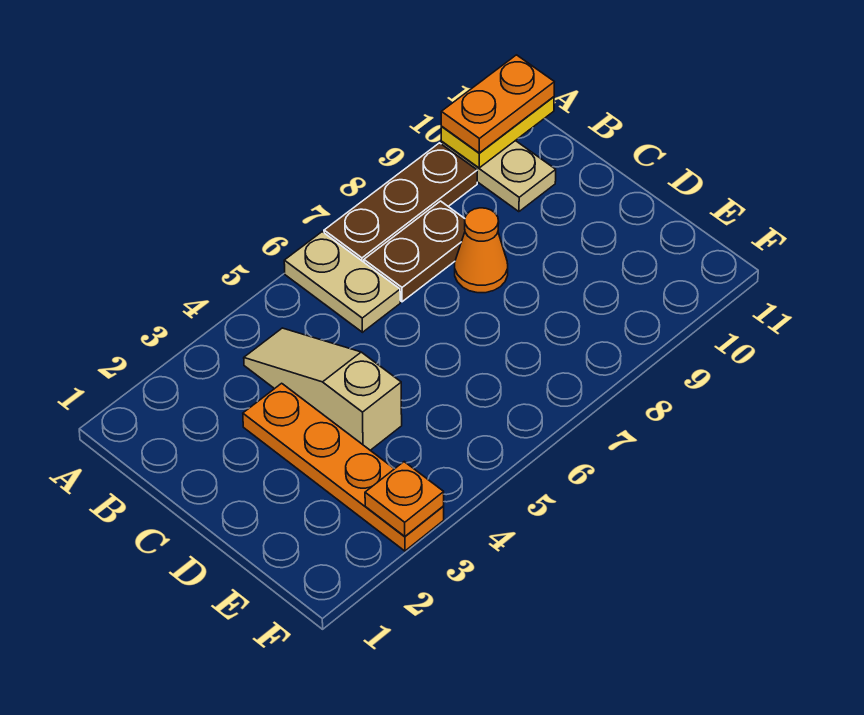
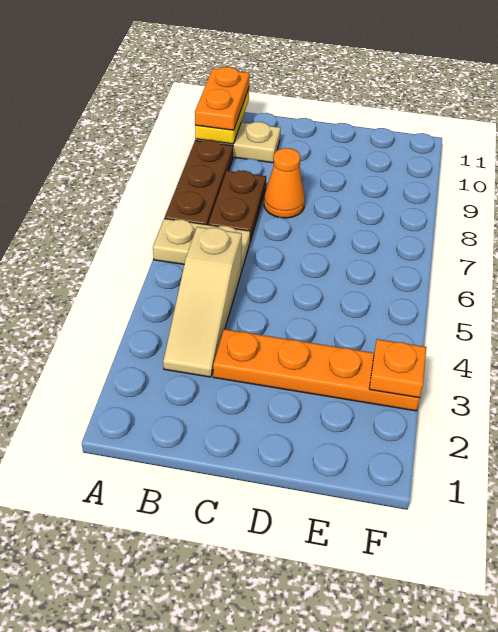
tan slope B4:D4 level 1 top D -> tan slope B3:B5 level 1 top 5

